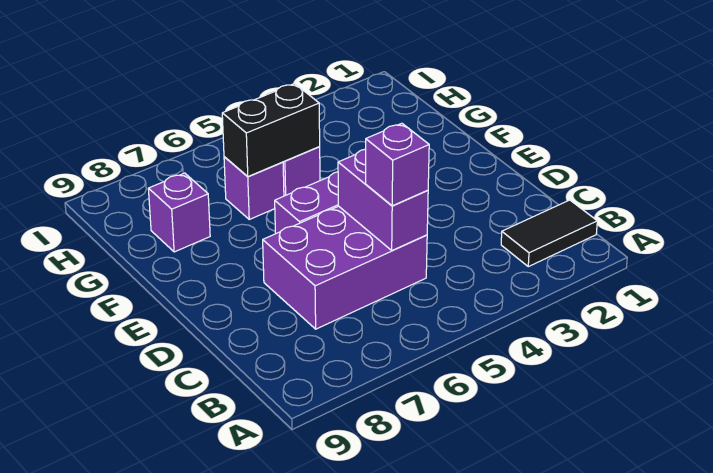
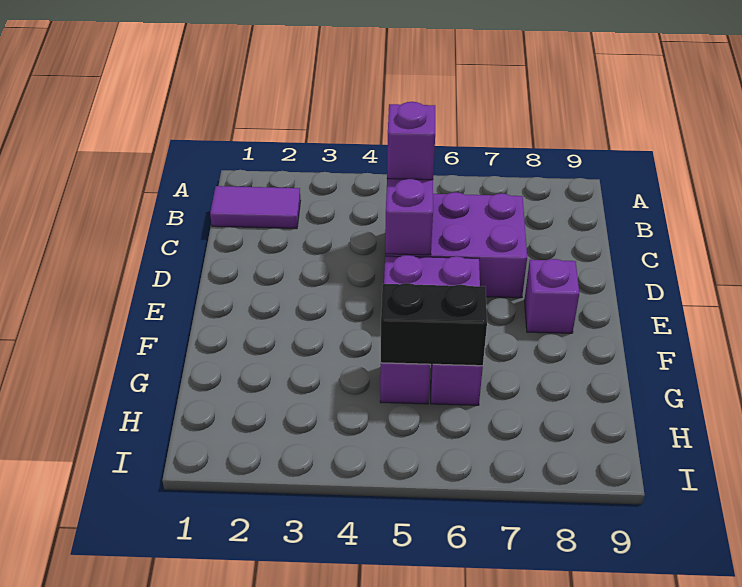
black tile B1:B2 level 1 -> purple tile B1:B2 level 1
purple brick G8 level 1 -> purple brick E8 level 1

